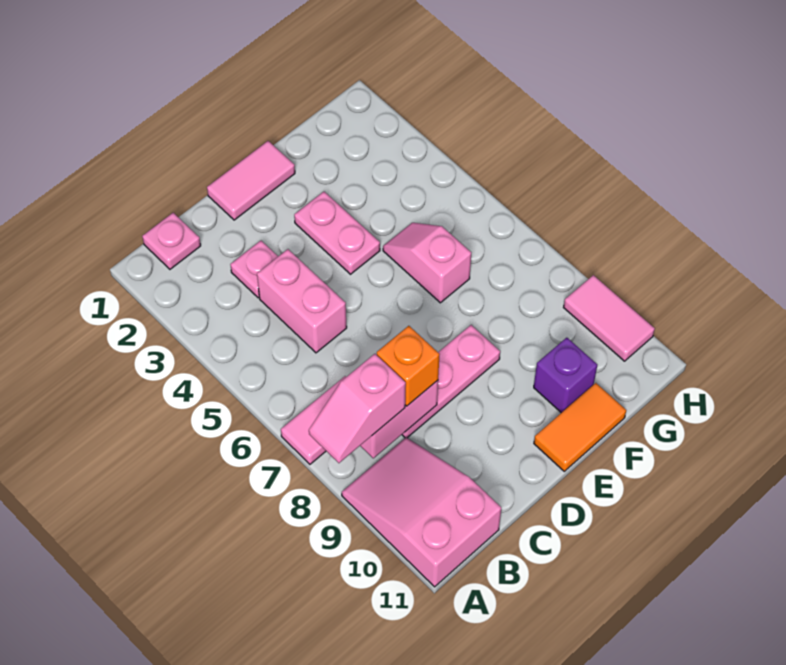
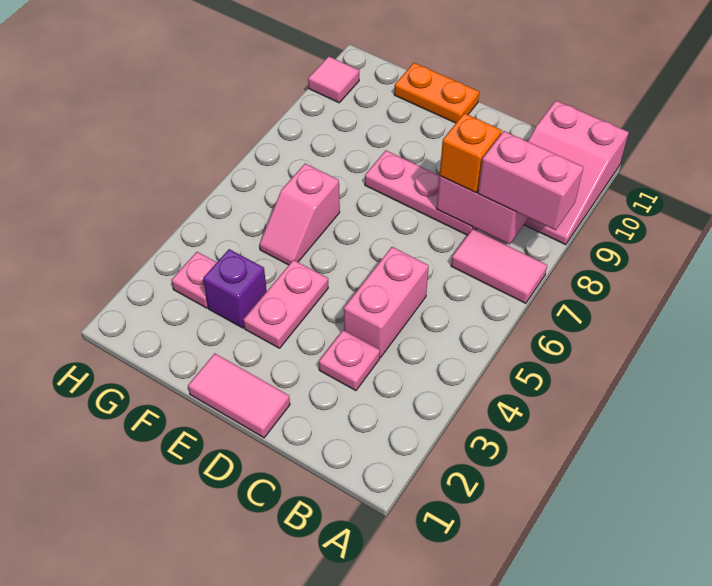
pink slope A8:B8 level 3 top B -> pink brick A8:B8 level 3
pink plate B1 level 1 -> pink plate G3 level 1
orange tile E11:F11 level 1 -> orange plate E11:F11 level 1
purple brick F10 level 1 -> purple brick F3 level 1
pink tile H9:H10 level 1 -> pink tile H10 level 1

